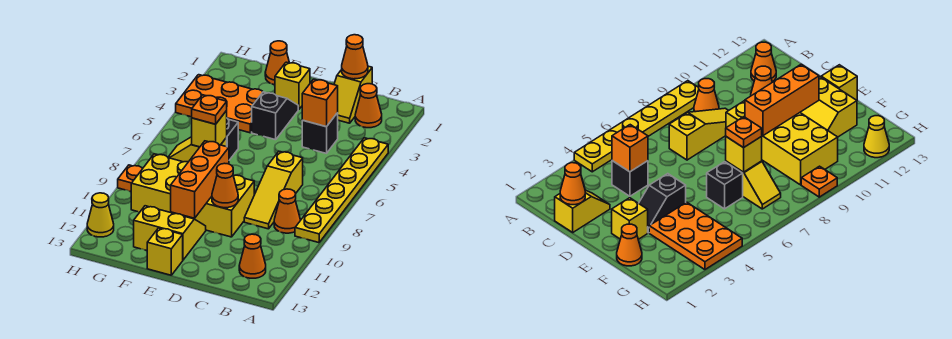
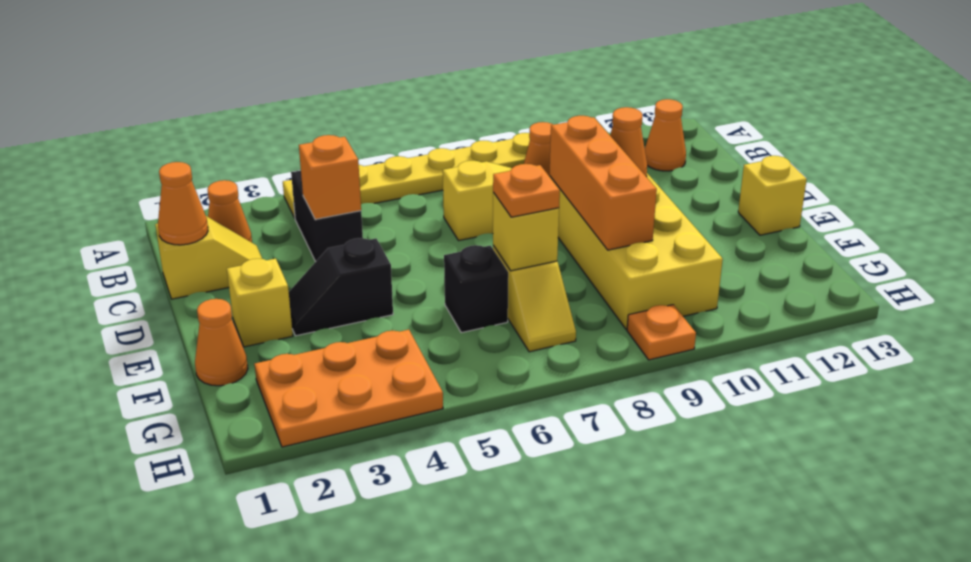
black brick C4 level 1 -> black brick B4:C4 level 1
orange brick E9:E11 level 2 -> orange brick D9:F9 level 2
yellow slope E11:F12 level 1 top 12 -> none
orange plate F3:H4 level 1 -> orange plate G2:H4 level 1
yellow cone H12 level 1 -> none

